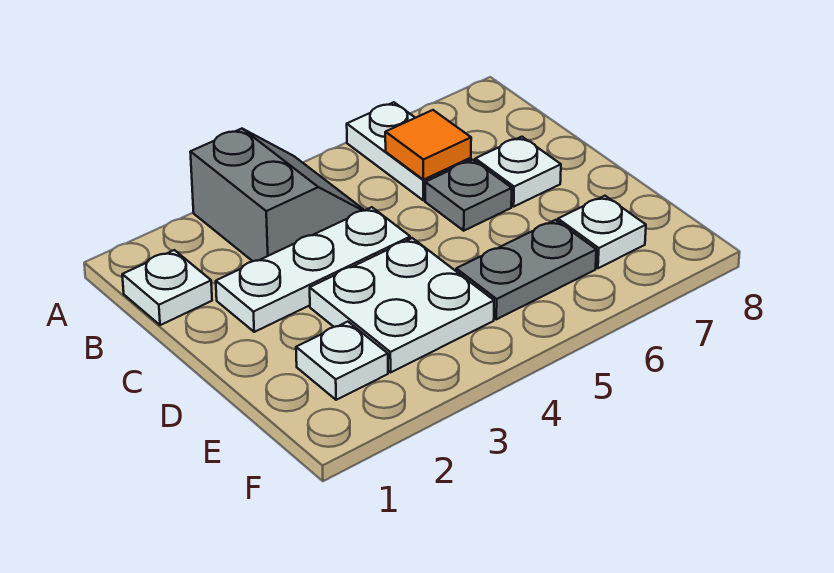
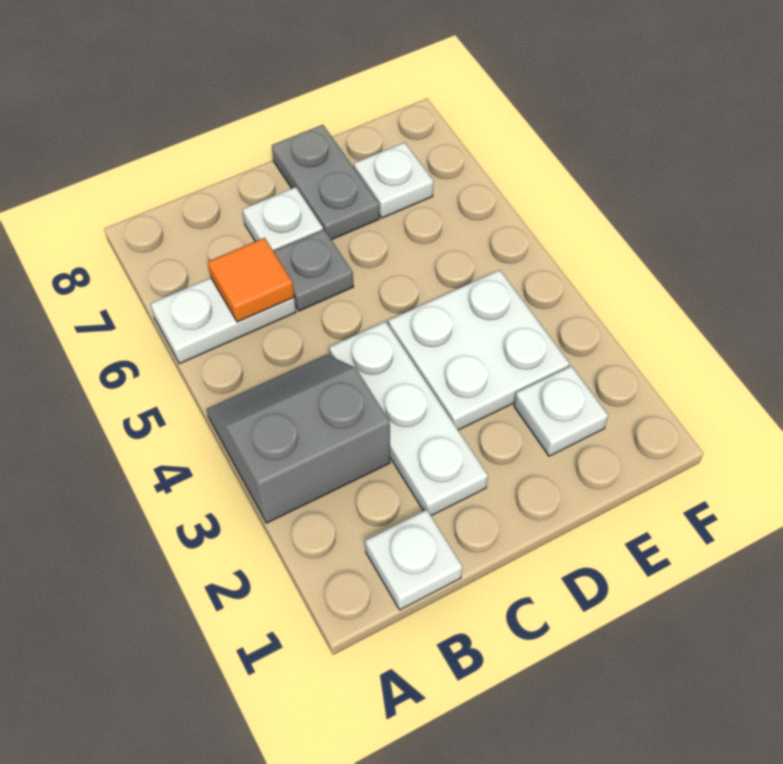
grey plate E5:E6 level 1 -> grey plate D7:D8 level 1

